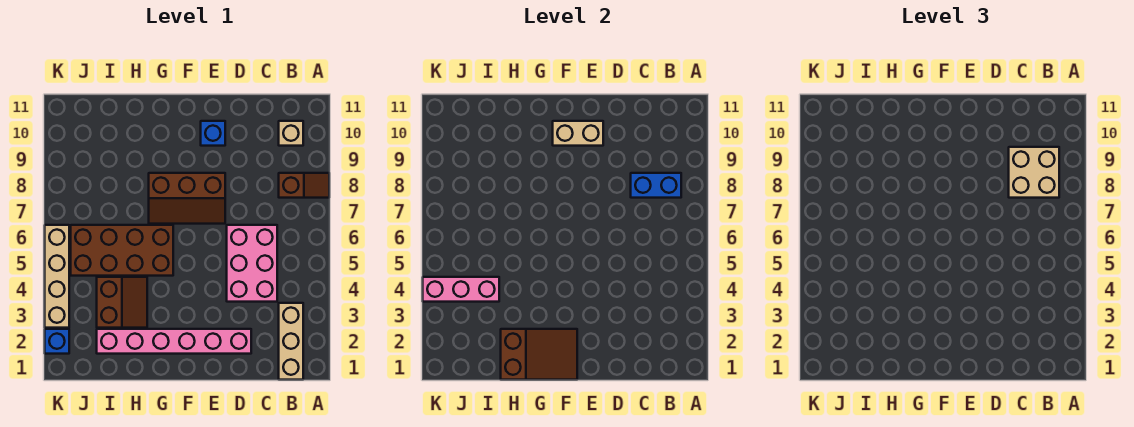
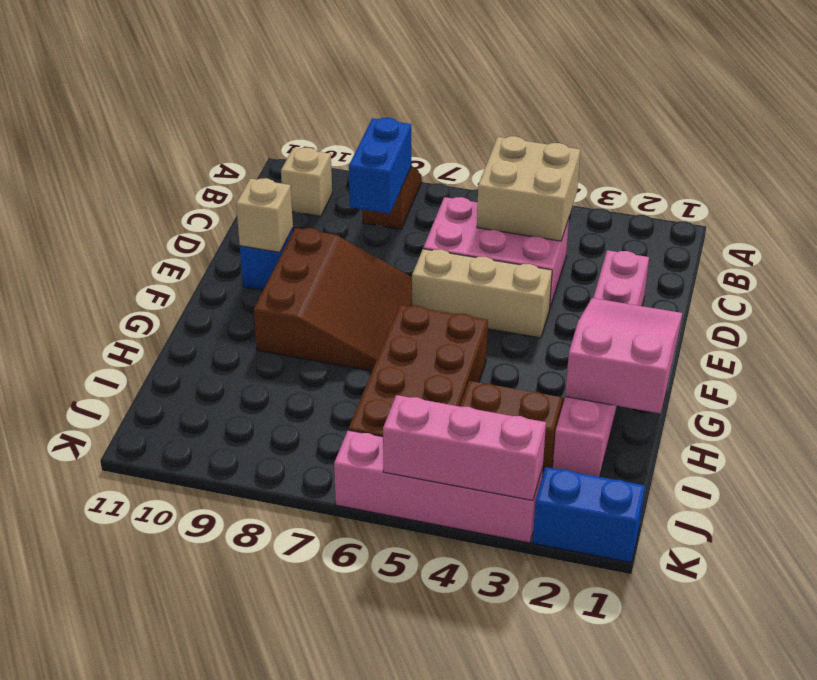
tan brick B1:B3 level 1 -> tan brick E4:E6 level 1
tan brick B8:C9 level 3 -> tan brick B4:C5 level 2
brown slope E7:G8 level 1 top 8 -> brown slope E7:G9 level 1 top 9
tan brick E10:F10 level 2 -> tan brick E10 level 2
brown slope F1:H2 level 2 top H -> pink slope F1:H2 level 2 top H
pink brick I4:K4 level 2 -> pink brick K3:K5 level 2
blue brick K2 level 1 -> blue brick K1:K2 level 1
tan brick K3:K6 level 1 -> pink brick K3:K6 level 1

